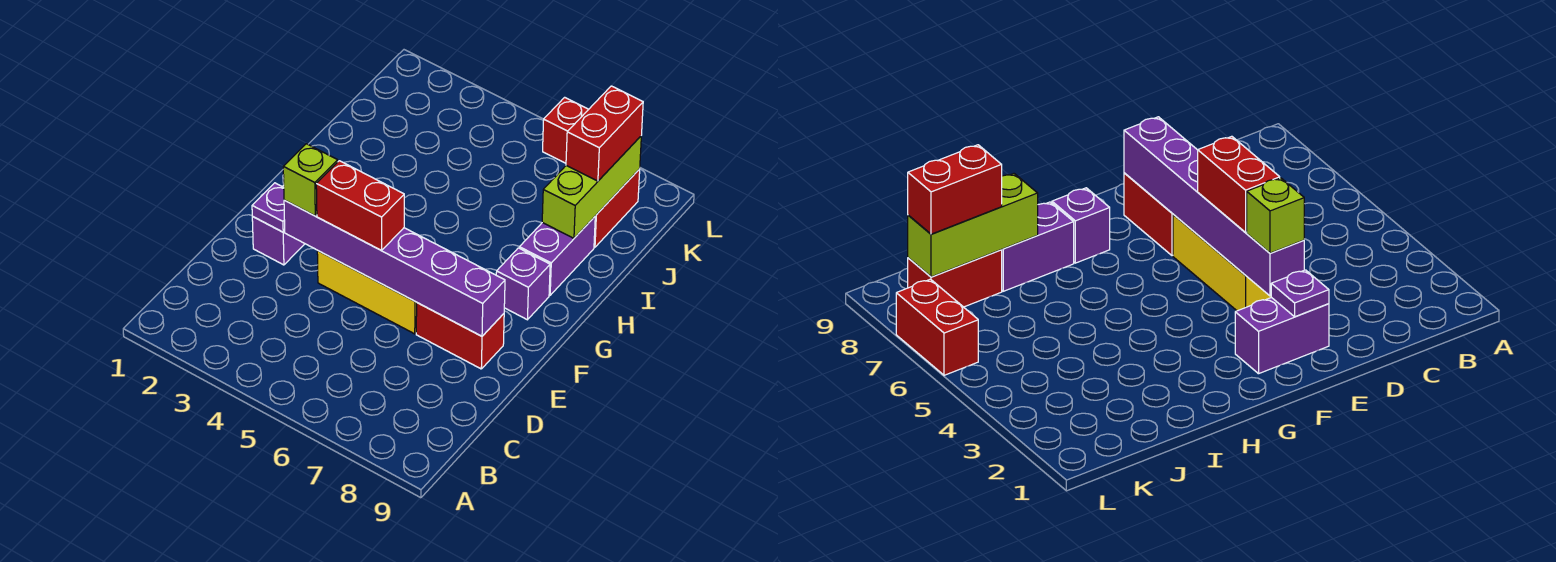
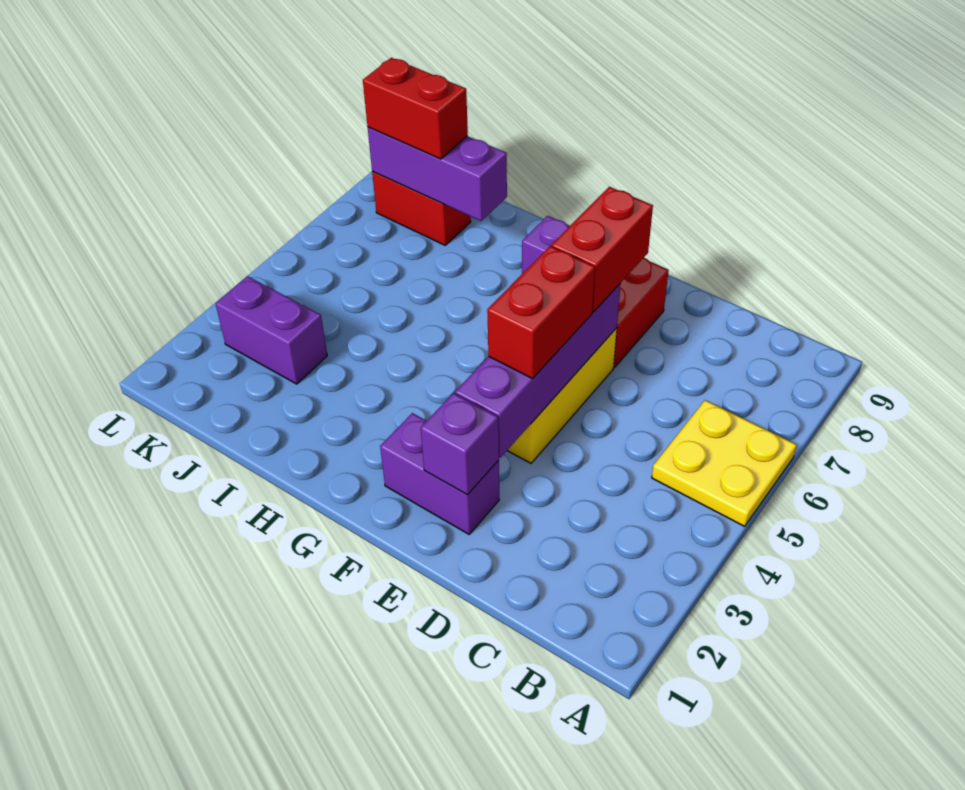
none -> yellow plate A5:B6 level 1
purple plate E2 level 2 -> purple brick E2 level 2
purple brick E3:E8 level 2 -> purple brick E3:E6 level 2
lime brick E3 level 3 -> none
purple brick H8:I8 level 1 -> purple brick J3:K3 level 1
lime brick I8:K8 level 2 -> purple brick I8:K8 level 2
red brick L6:L7 level 1 -> red brick E6:E7 level 3

